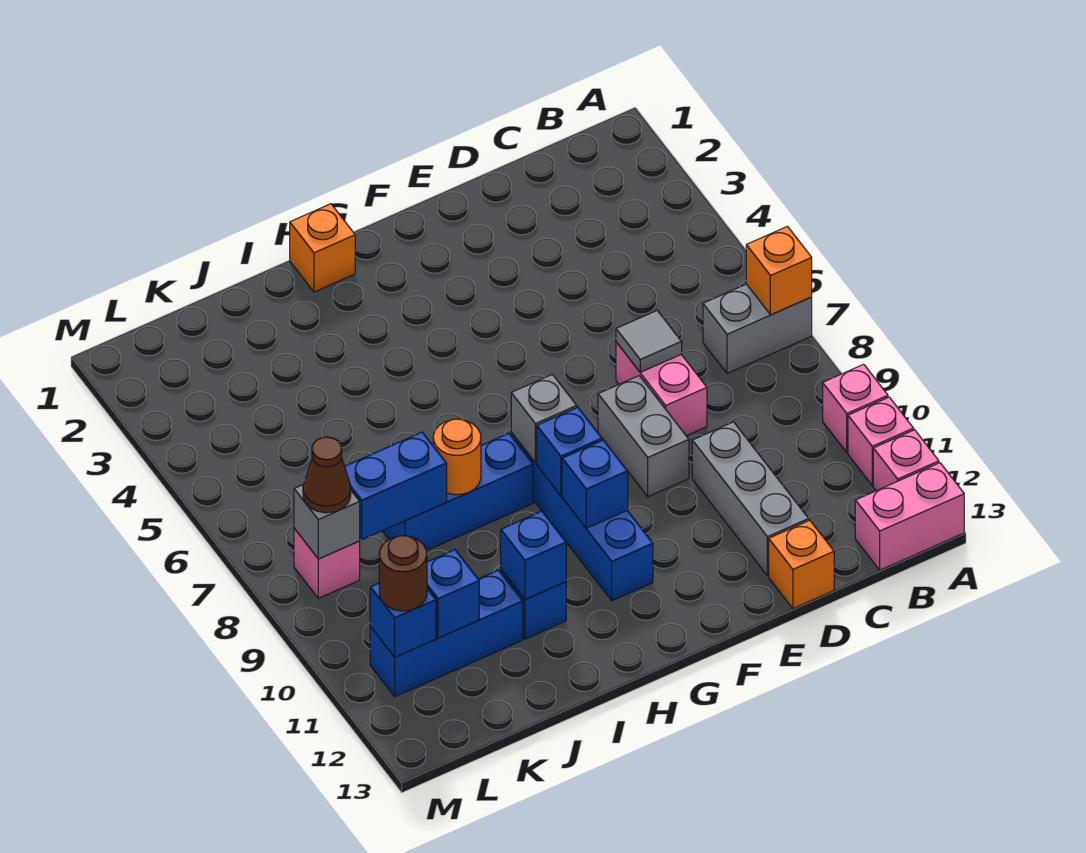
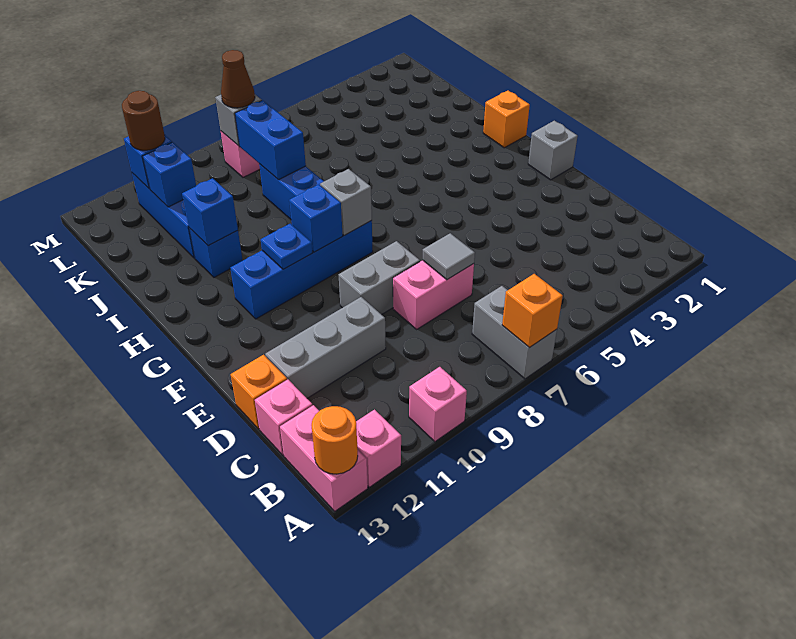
pink brick A11 level 1 -> pink brick C13 level 1
none -> grey brick F1 level 1
blue brick G10 level 2 -> blue plate G10 level 2
orange round brick I8 level 2 -> orange round brick A13 level 2

